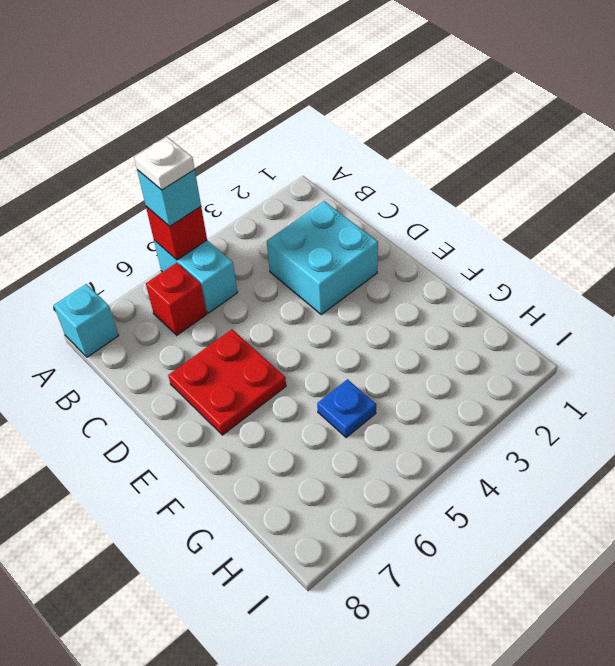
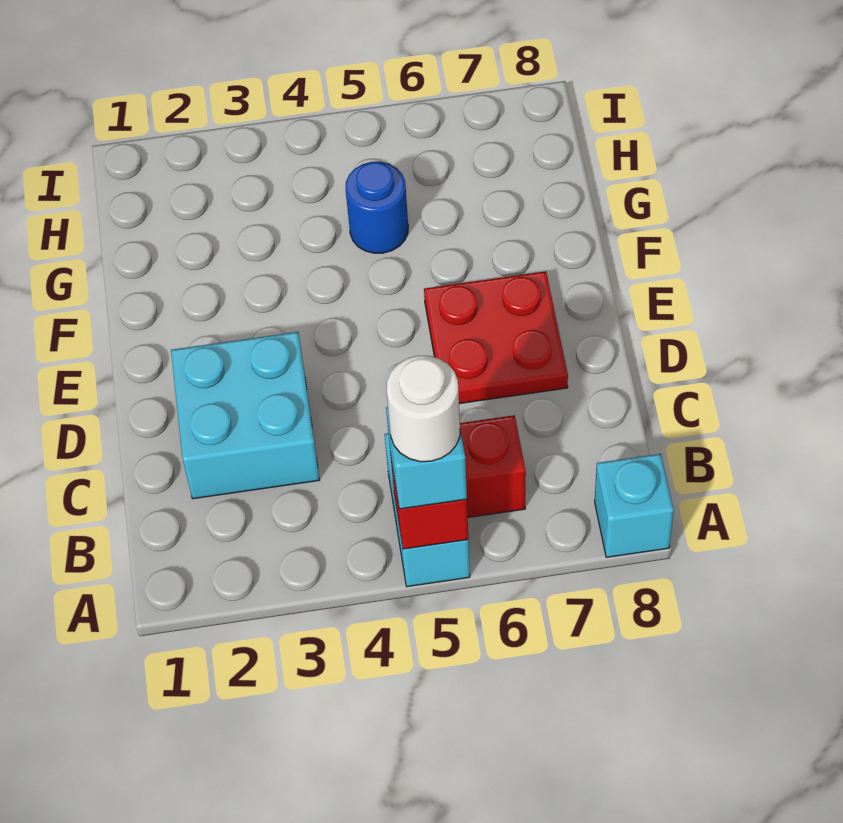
white plate A5 level 4 -> white round brick A5 level 4
blue plate G5 level 1 -> blue round brick G5 level 1

